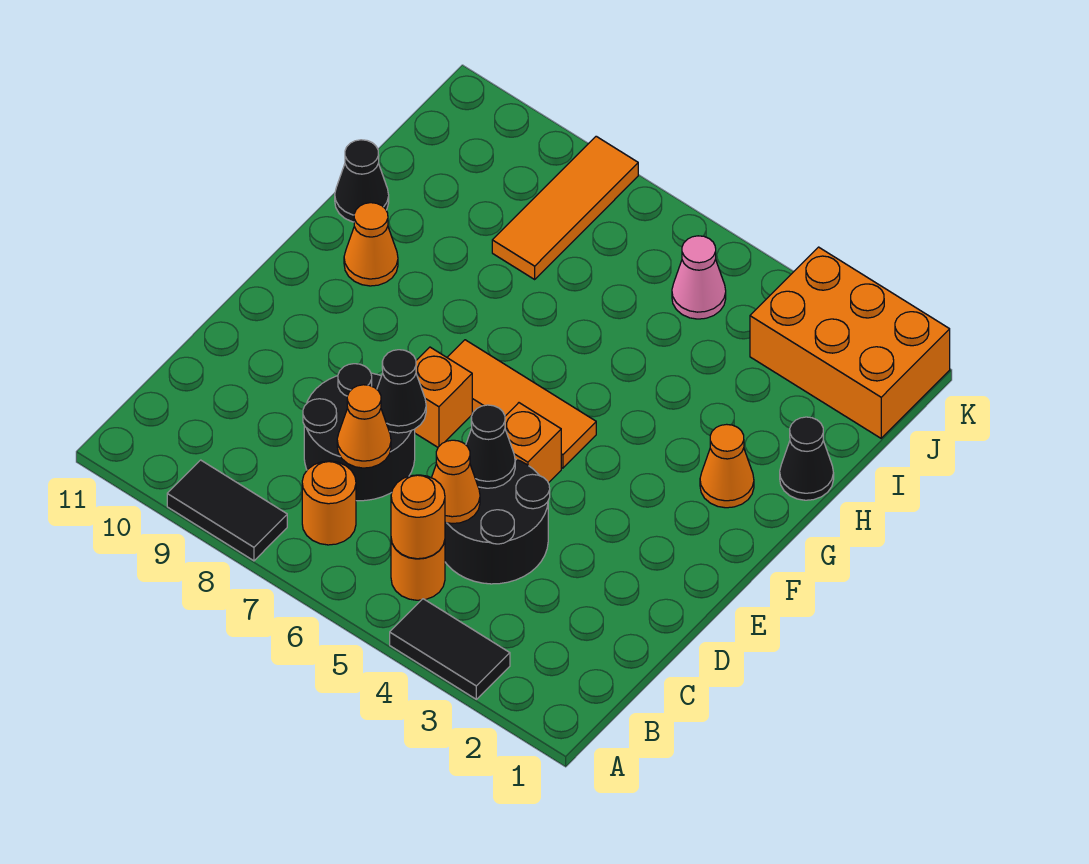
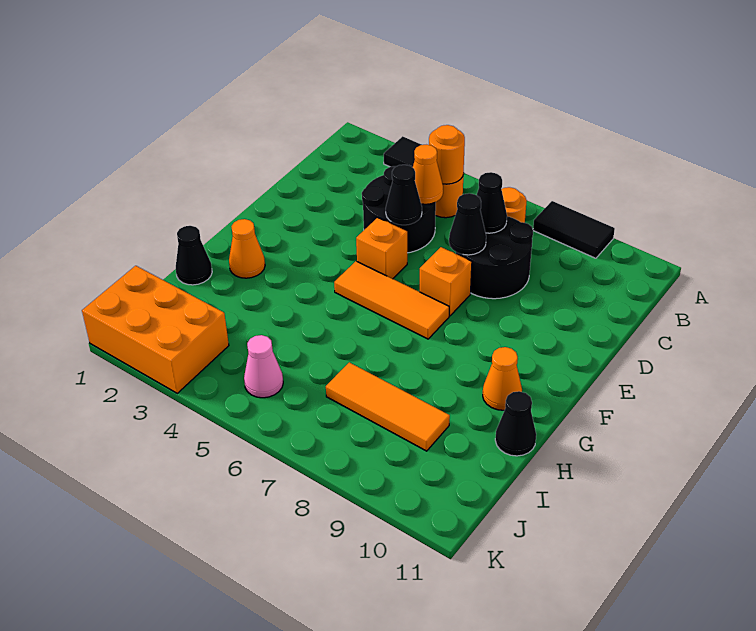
orange cone C7 level 2 -> black cone C7 level 2
orange tile I8:K8 level 1 -> orange tile I7:I9 level 1

